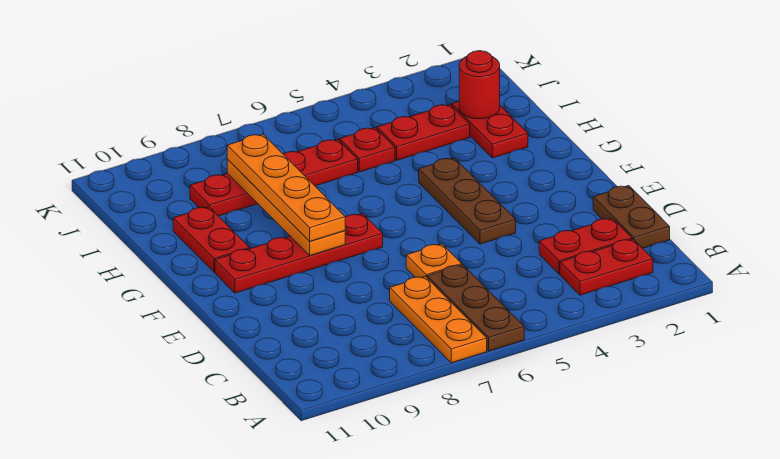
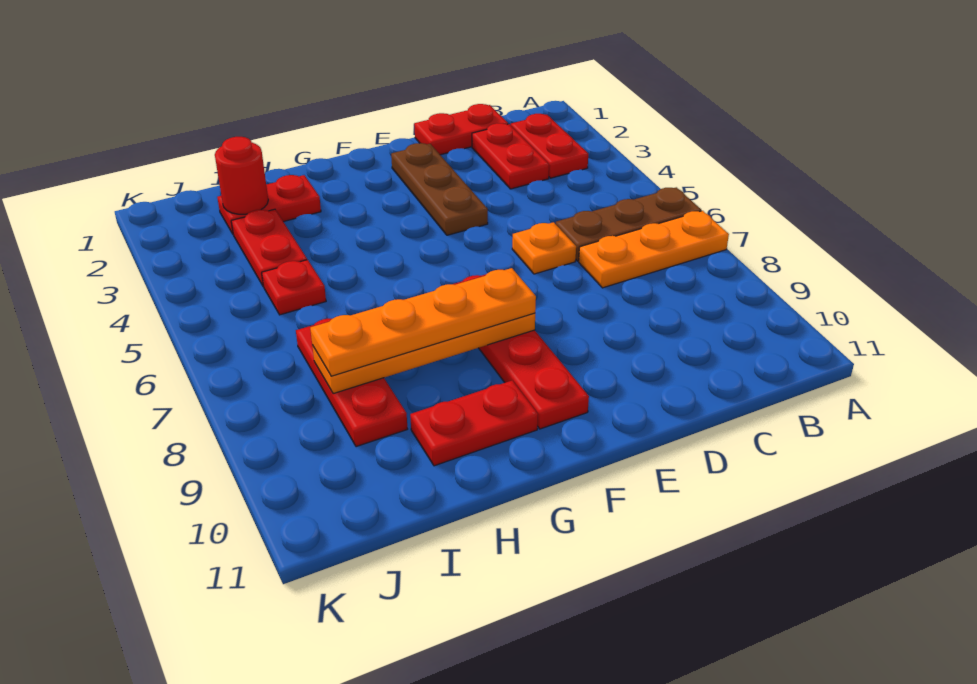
brown plate C1:D1 level 1 -> red plate C1:D1 level 1
brown plate E4:G4 level 1 -> brown plate E2:E4 level 1
red plate I6:I9 level 1 -> red plate I7:I9 level 1

